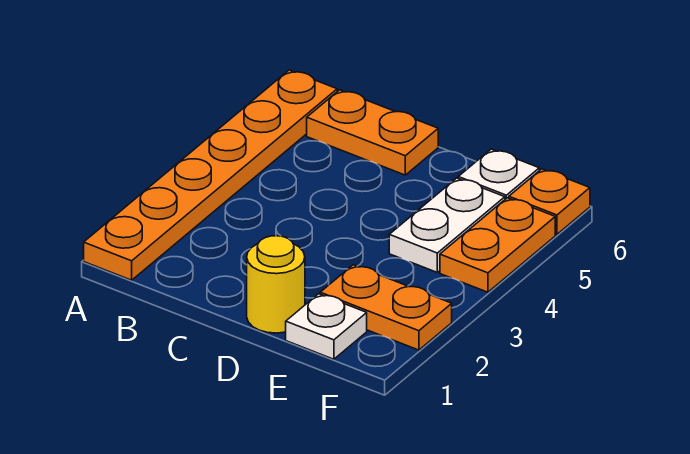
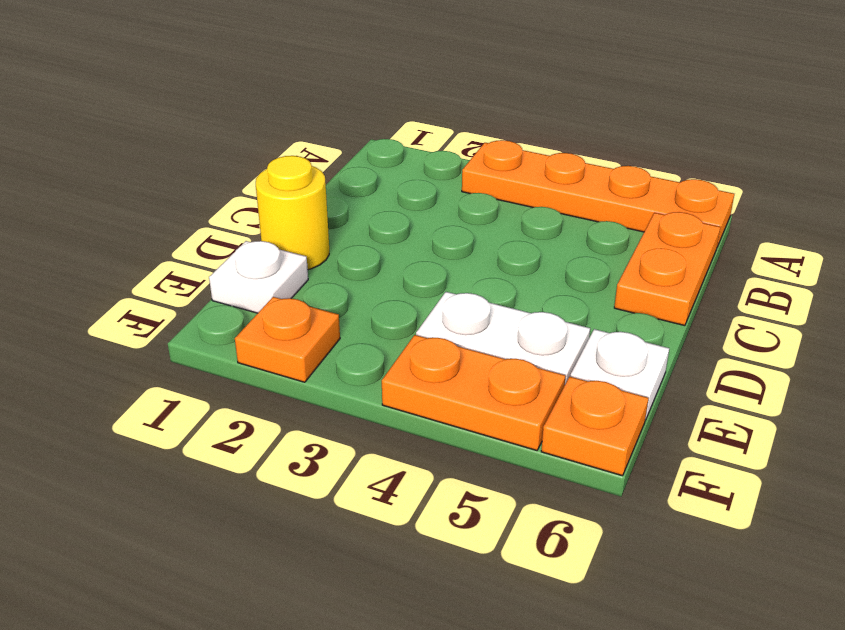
orange plate A1:A6 level 1 -> orange plate A3:A6 level 1
orange plate E2:F2 level 1 -> orange plate F2 level 1

